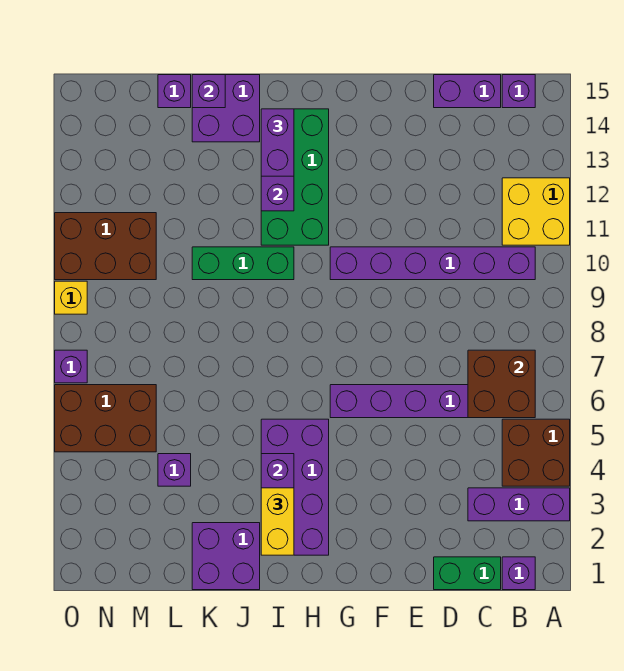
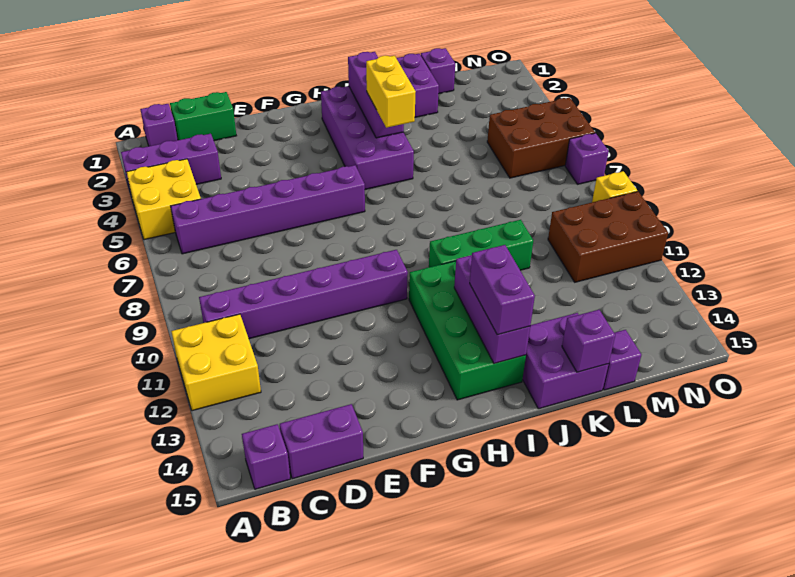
brown brick A4:B5 level 1 -> yellow brick A4:B5 level 1
brown brick B6:C7 level 2 -> none
yellow brick I2:I3 level 3 -> yellow brick I4:I5 level 3
purple brick L4 level 1 -> purple brick L1 level 1

